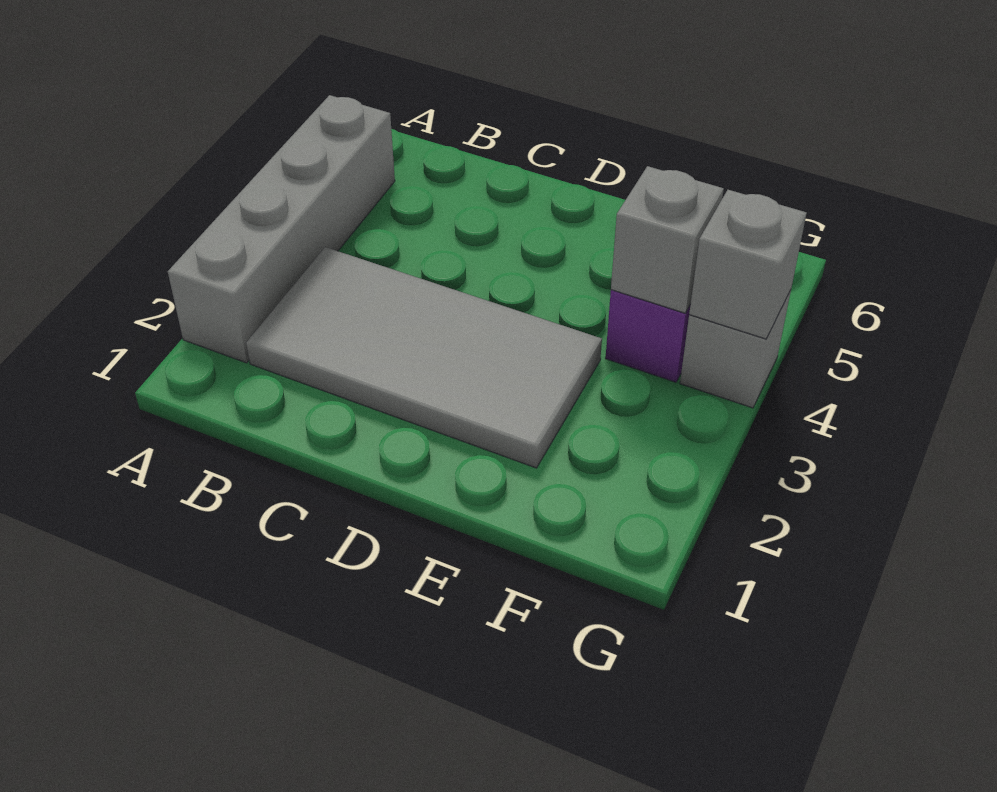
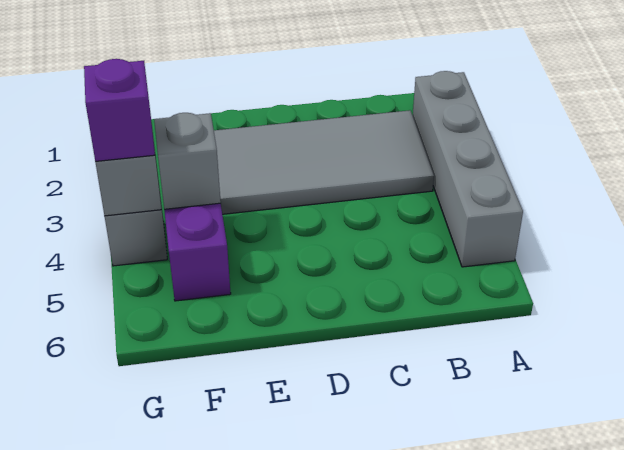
none -> purple brick G4 level 3

